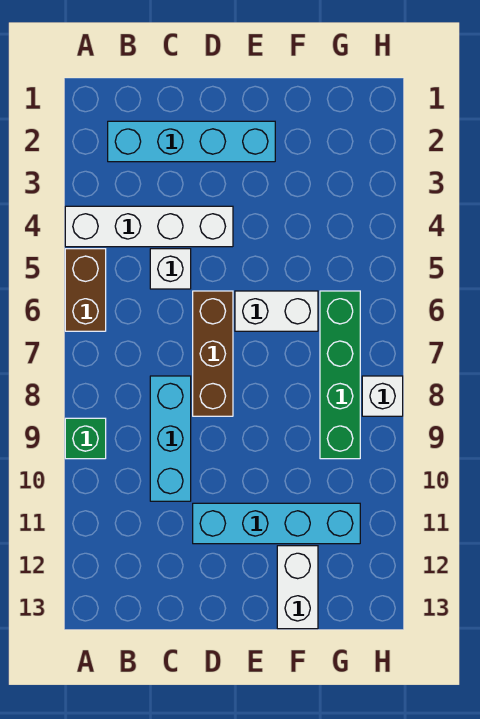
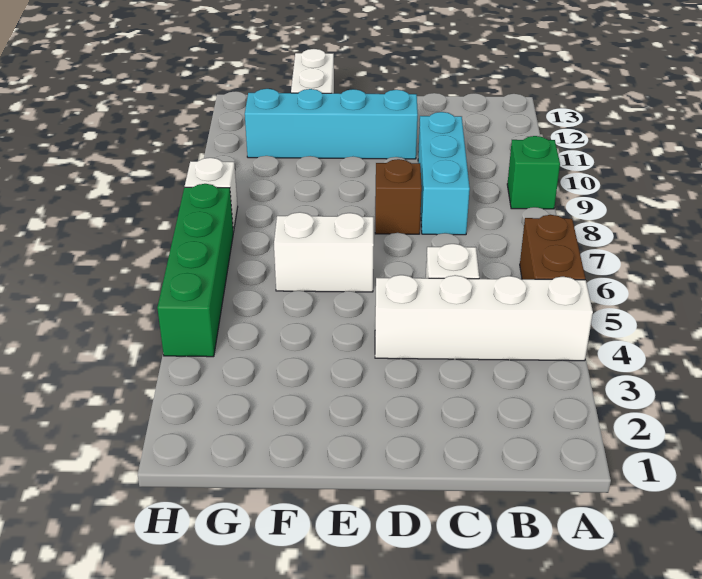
cyan brick B2:E2 level 1 -> none
brown brick D6:D8 level 1 -> brown brick D8 level 1
green brick G6:G9 level 1 -> green brick H4:H7 level 1

